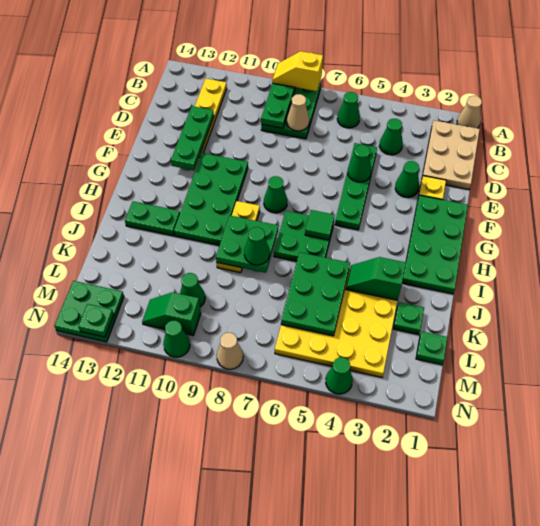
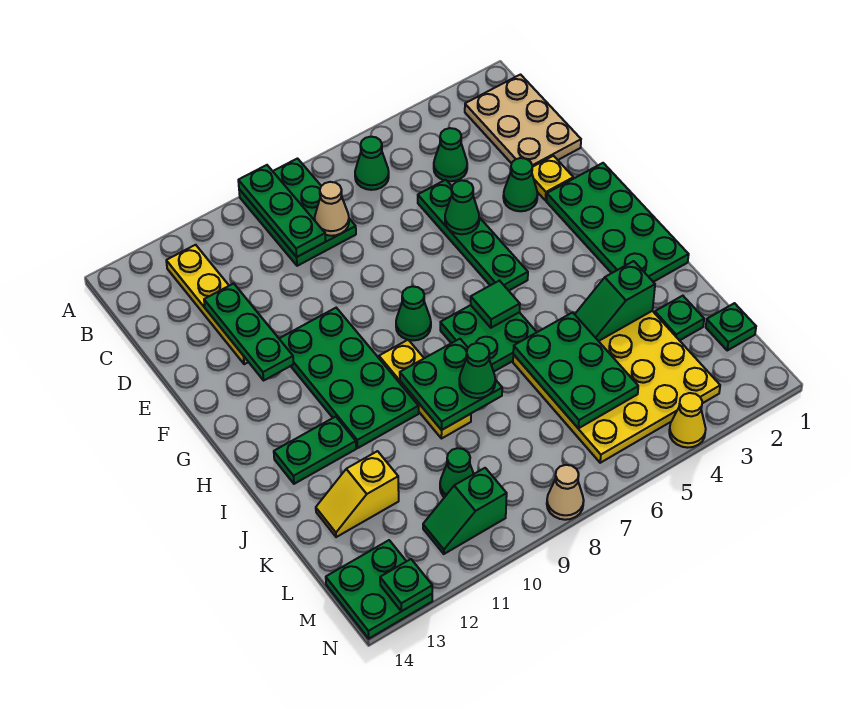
tan cone A1 level 1 -> none
yellow slope A8:A9 level 3 top 8 -> yellow slope K12:K13 level 1 top 12
green cone N4 level 1 -> yellow cone N4 level 1
green cone N10 level 1 -> none

